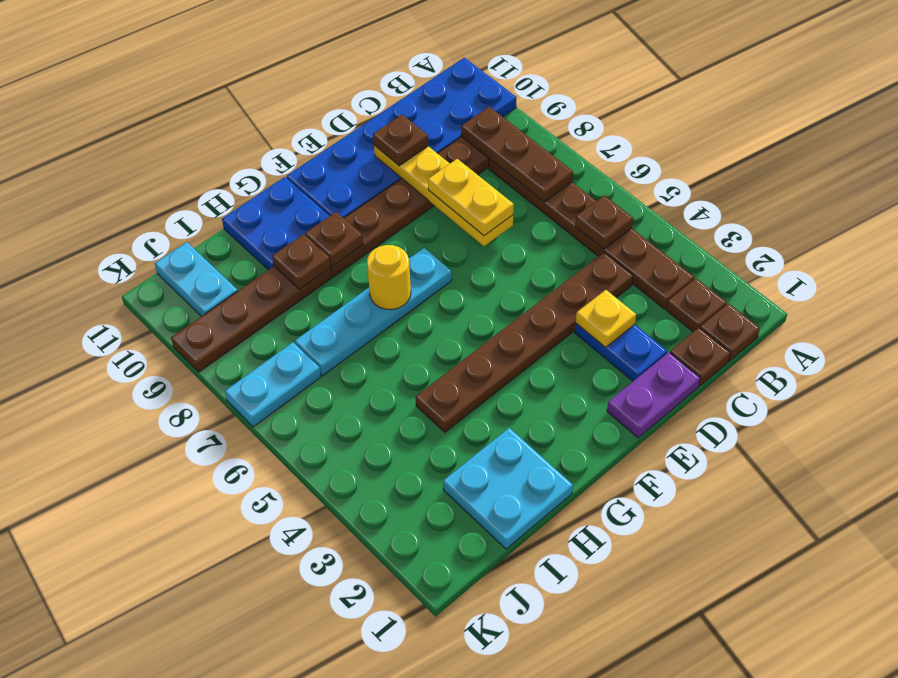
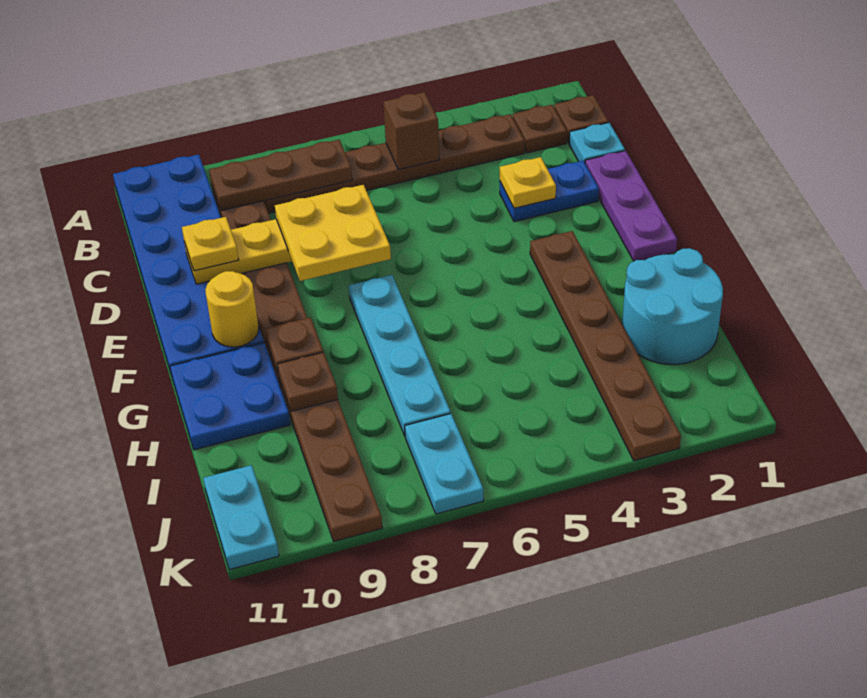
brown plate B5 level 2 -> brown brick B5 level 2
brown plate C1 level 1 -> cyan plate C1 level 1
brown plate C4:H4 level 1 -> brown plate F3:K3 level 1
purple plate D1:E1 level 1 -> purple plate D1:F1 level 1
yellow plate D7:D8 level 3 -> yellow plate D7:E8 level 3
brown plate D10 level 3 -> yellow plate D10 level 3
yellow round brick G7 level 2 -> yellow round brick F10 level 2
cyan plate H1:I2 level 1 -> cyan round brick H1:I2 level 1
cyan plate J10:J11 level 1 -> cyan plate J11:K11 level 1

